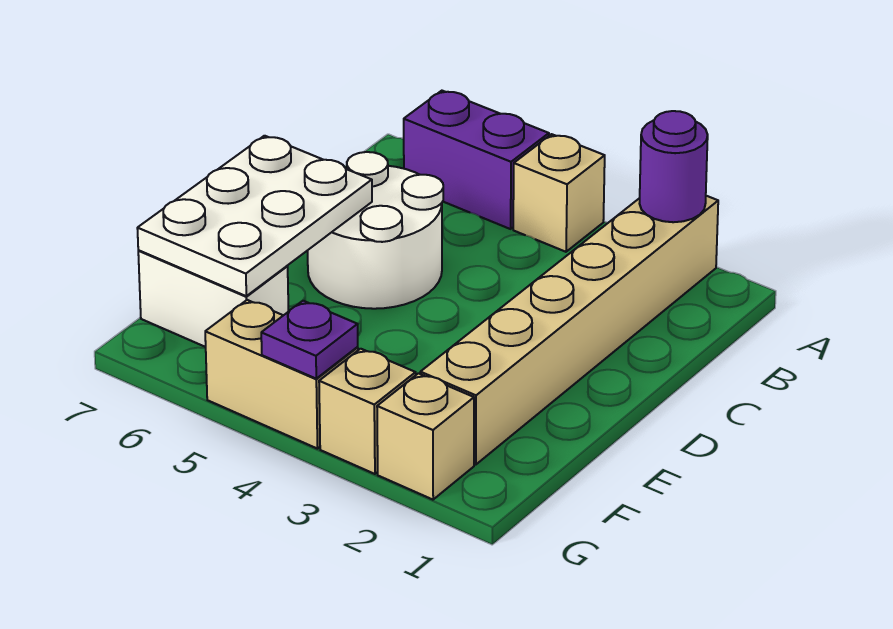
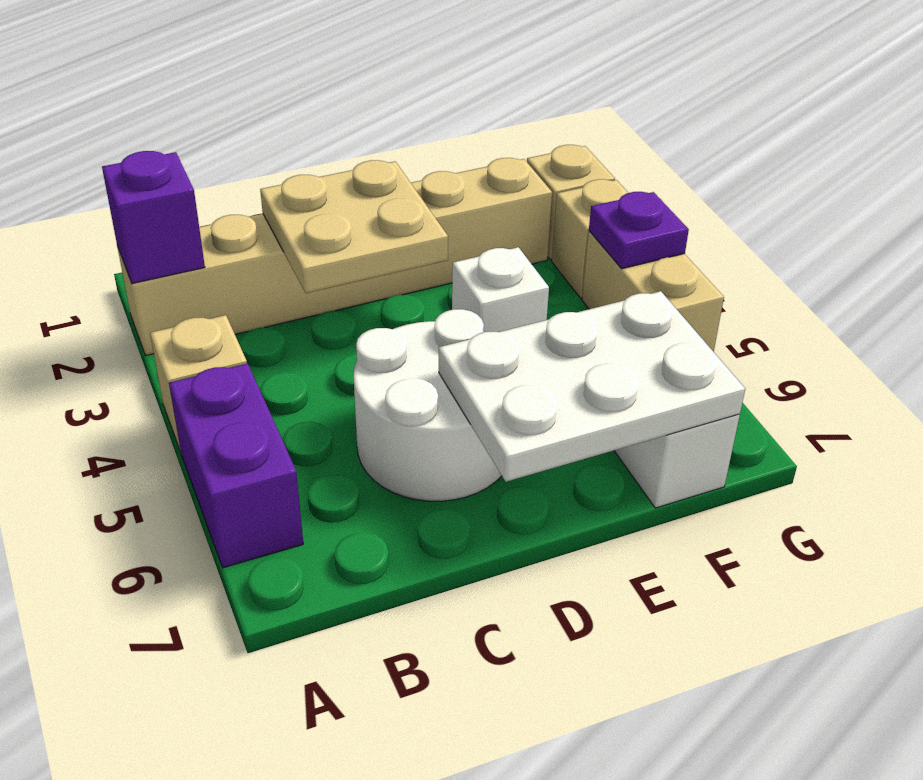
purple round brick A2 level 2 -> purple brick A2 level 2
none -> tan plate C2:D3 level 2
none -> white brick E4 level 1

